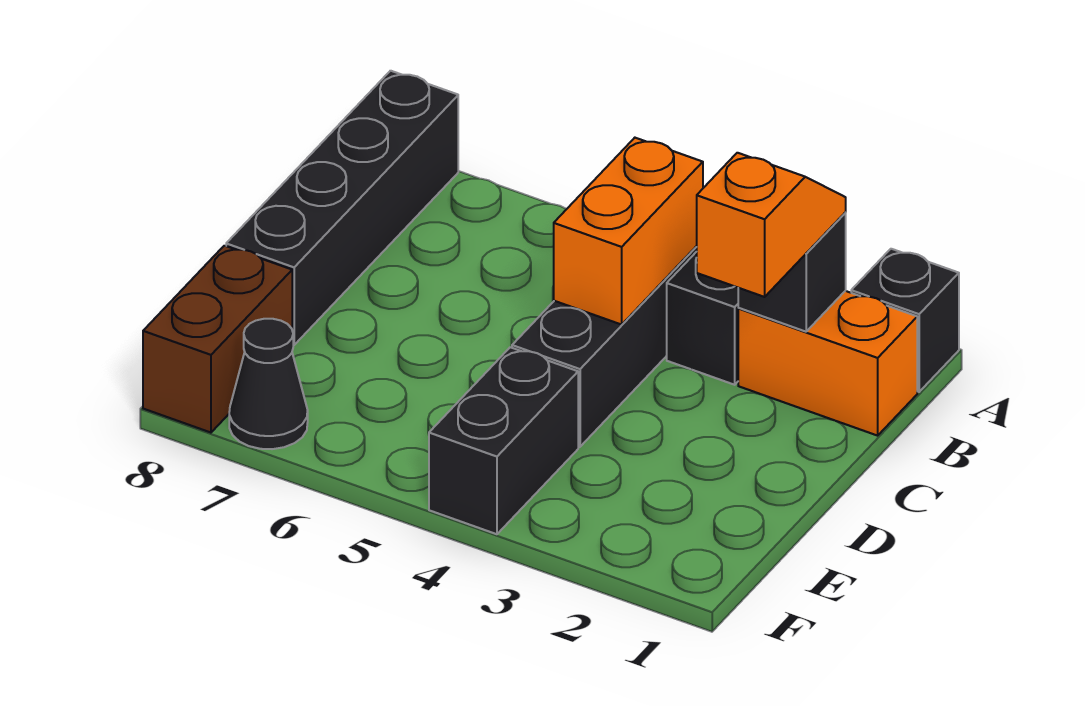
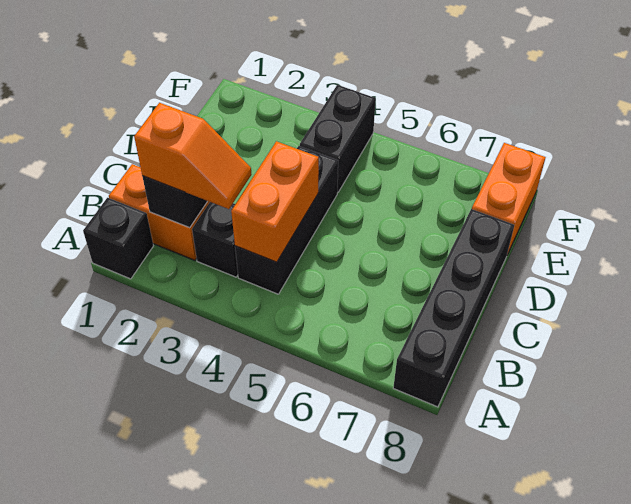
orange slope B2:C2 level 3 top C -> orange slope B2:B3 level 3 top 2
brown brick E8:F8 level 1 -> orange brick E8:F8 level 1
black cone F7 level 1 -> none

